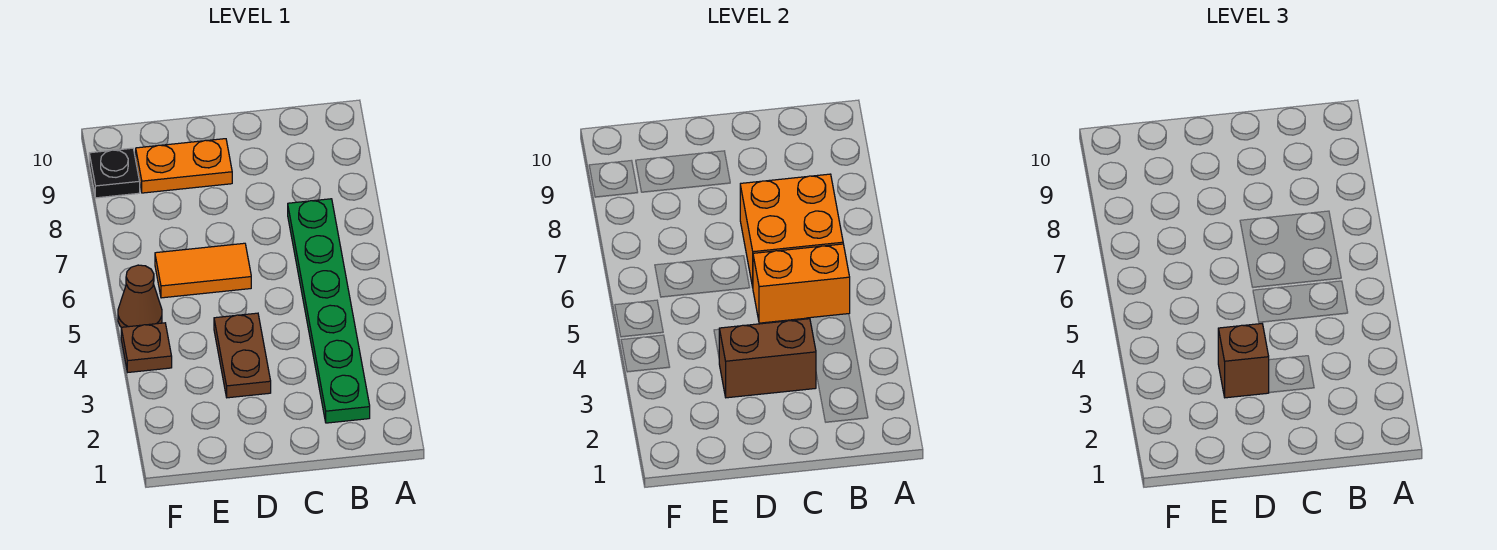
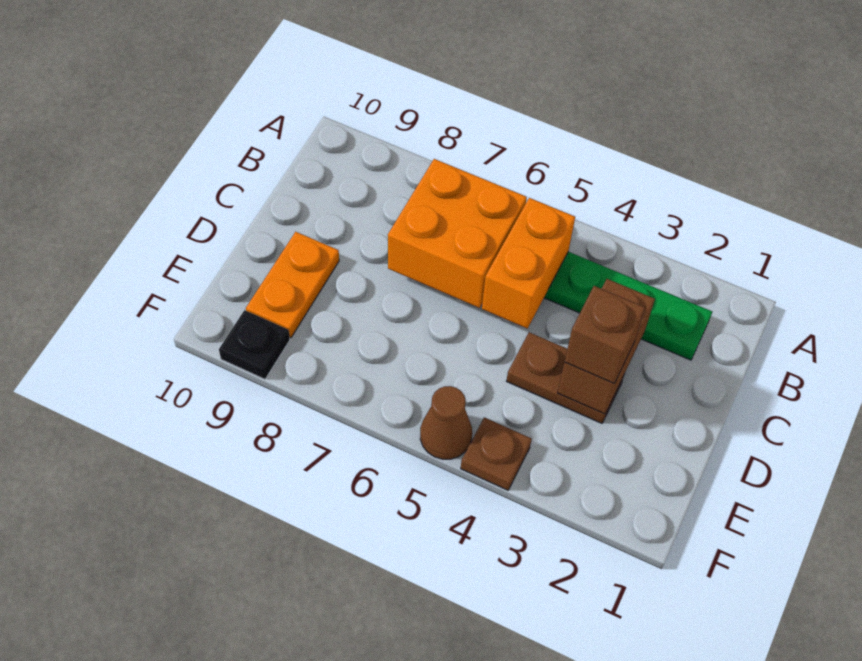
orange tile D6:E6 level 1 -> none

